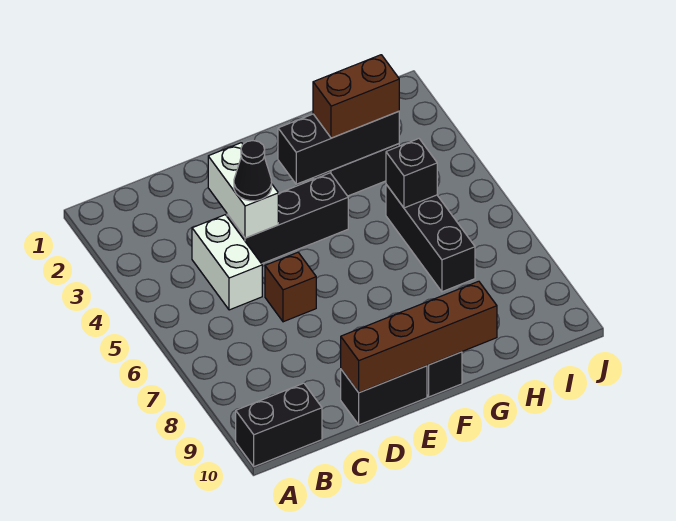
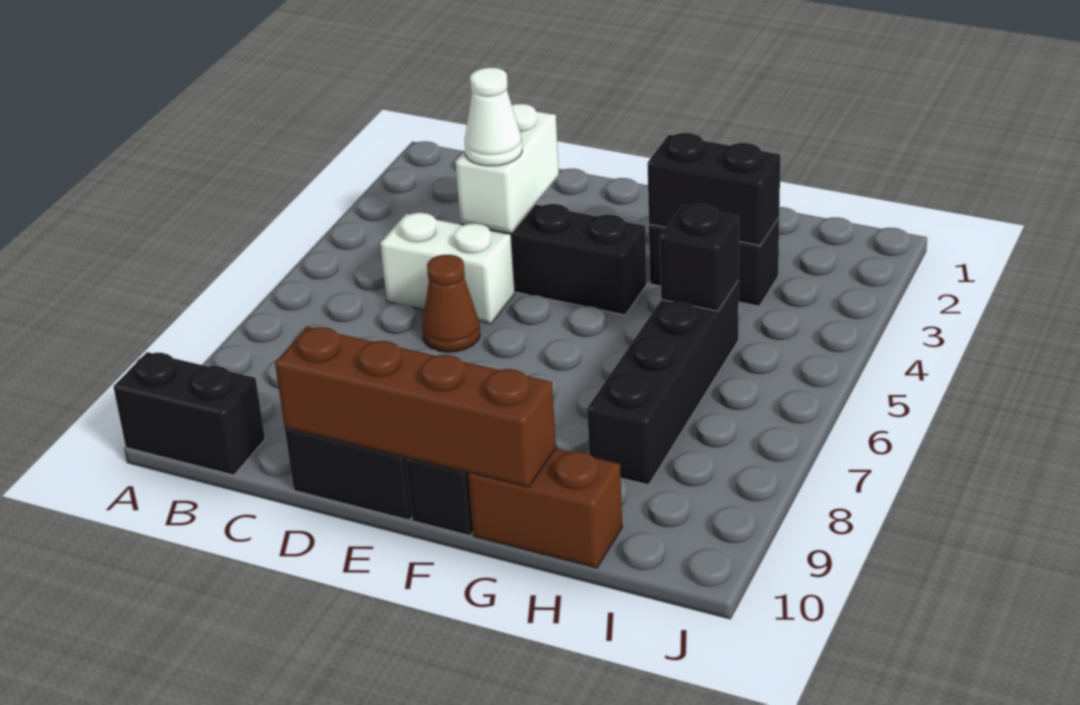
white brick C4:C5 level 1 -> white brick C5:D5 level 1
black cone D4 level 3 -> white cone D4 level 3
brown brick D6 level 1 -> brown cone D6 level 1
black brick F3:H3 level 2 -> black brick G3:H3 level 2
brown brick G3:H3 level 3 -> brown brick G10:H10 level 1
black brick H5:H7 level 1 -> black brick H5:H8 level 1

